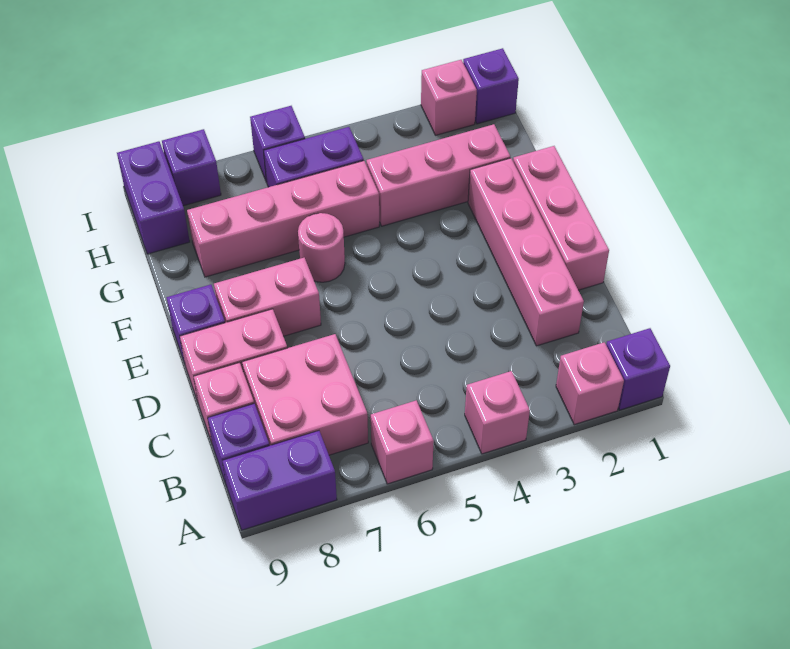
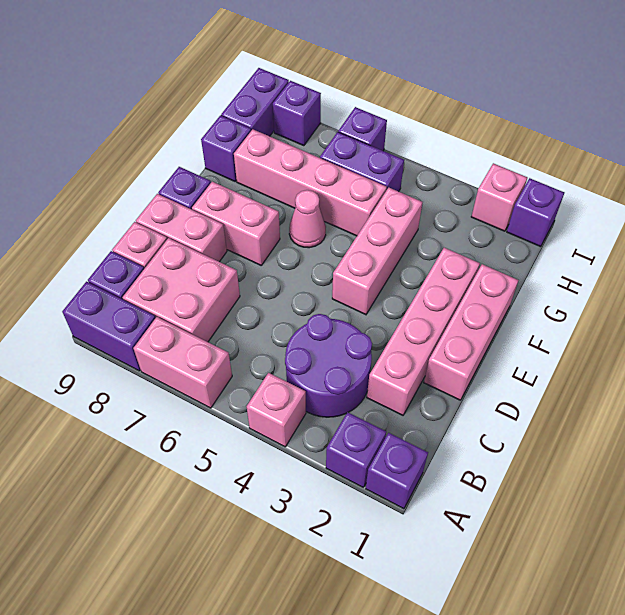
pink brick A2 level 1 -> purple brick A2 level 1
pink brick A6 level 1 -> pink brick A6:A7 level 1
none -> purple round brick B3:C4 level 1
pink round brick F6 level 1 -> pink cone F6 level 1
pink brick G2:G4 level 1 -> pink brick E4:G4 level 1
none -> purple brick G9 level 1

